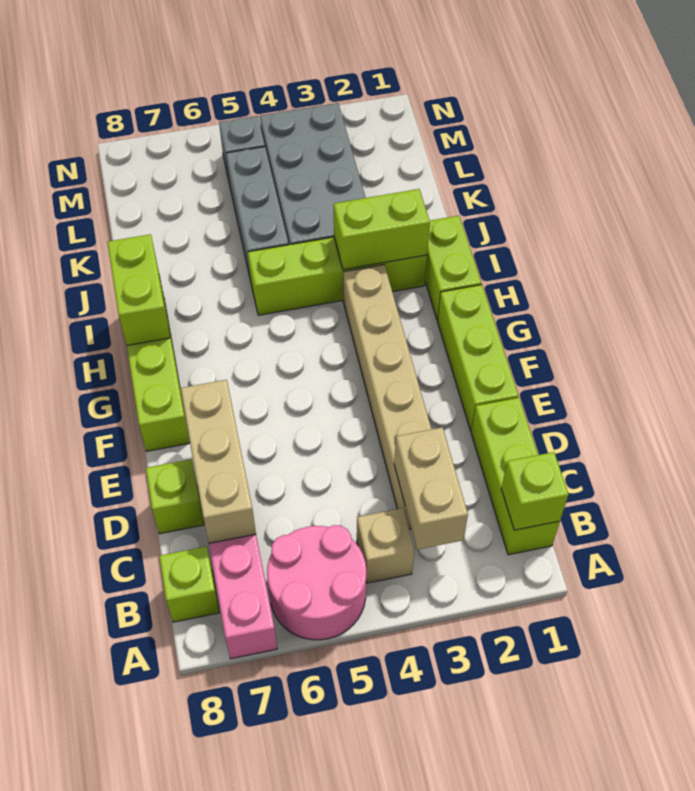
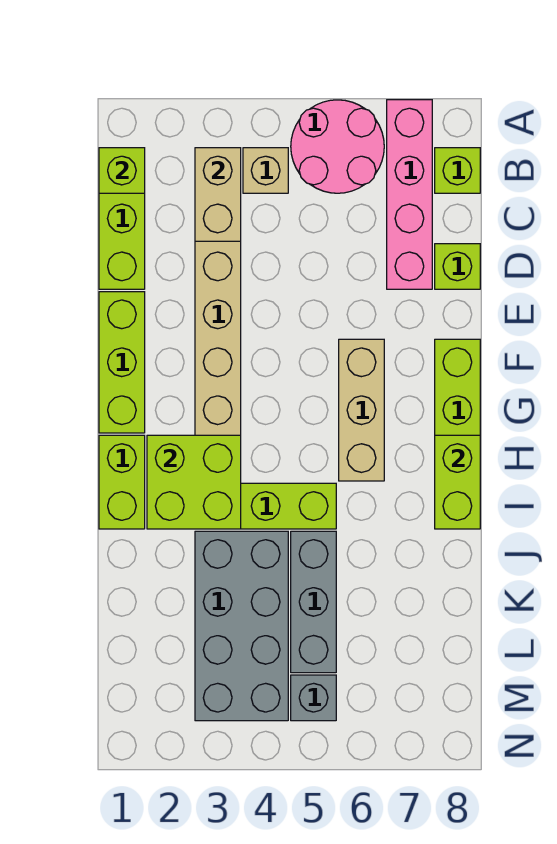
tan brick C7:E7 level 2 -> tan brick F6:H6 level 1
lime brick I2:I3 level 2 -> lime brick H2:I3 level 2

